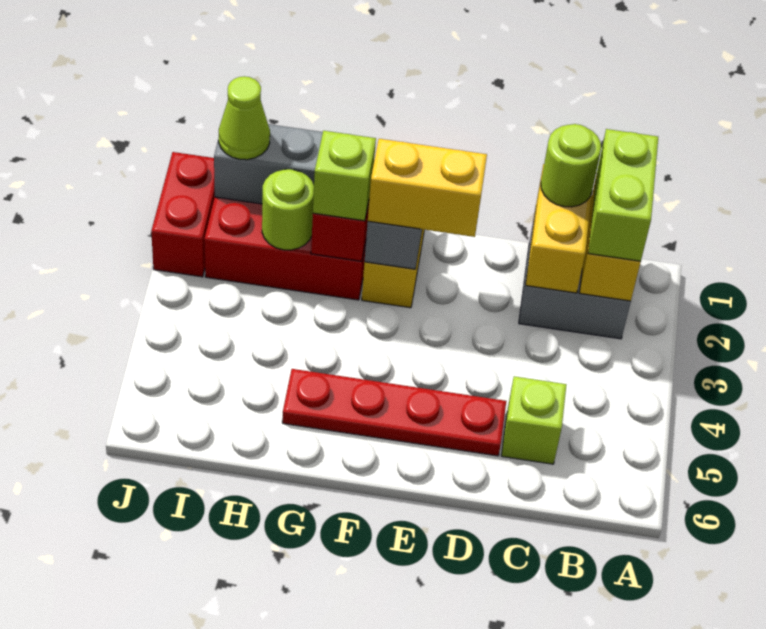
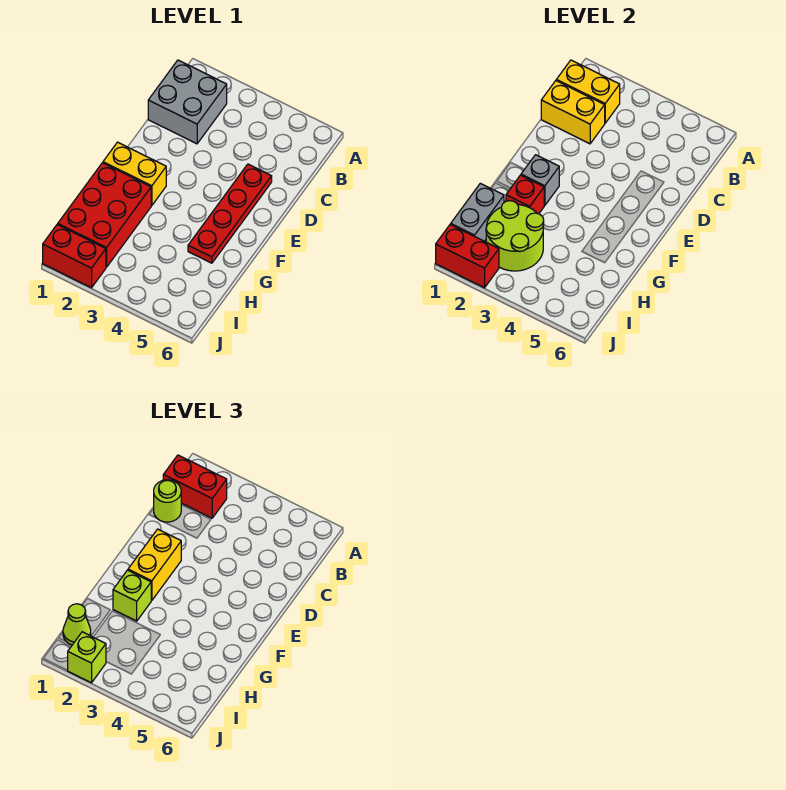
lime brick B1:B2 level 3 -> red brick B1:B2 level 3
lime brick C5 level 1 -> lime brick J2 level 3
lime round brick H2 level 2 -> lime round brick H2:I3 level 2
none -> red brick J1:J2 level 2

